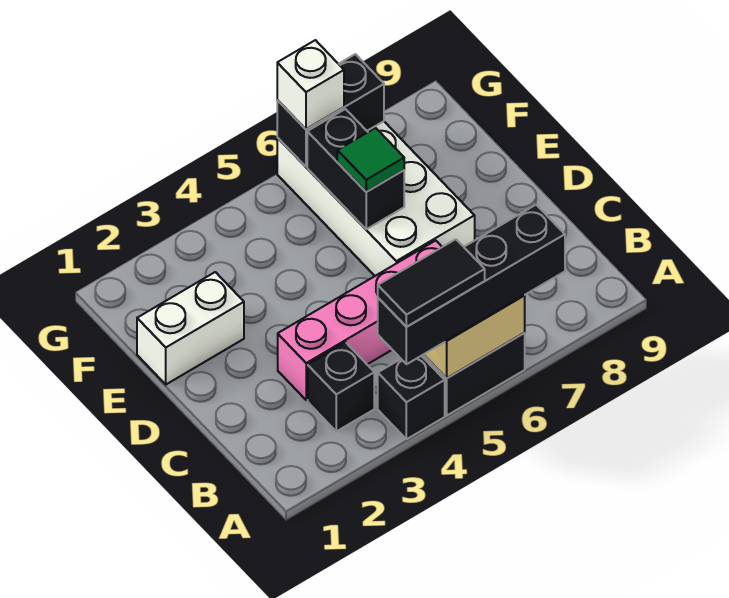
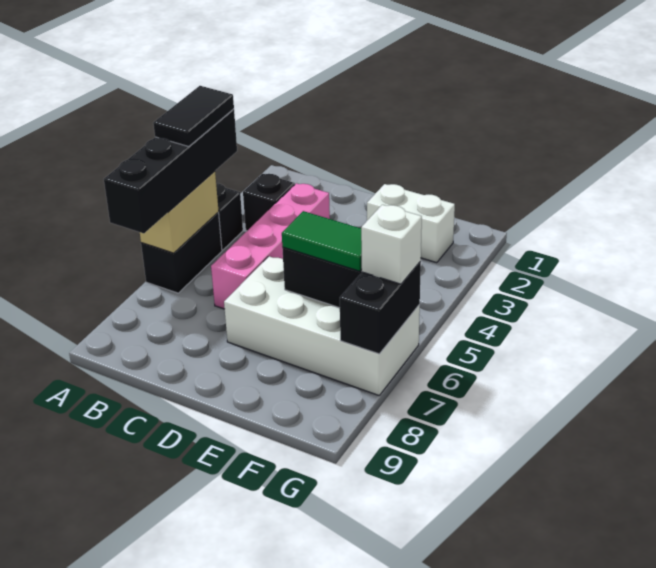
white brick E1:E2 level 1 -> white brick E2:F2 level 1
green tile E6 level 3 -> green tile E6:F6 level 3

